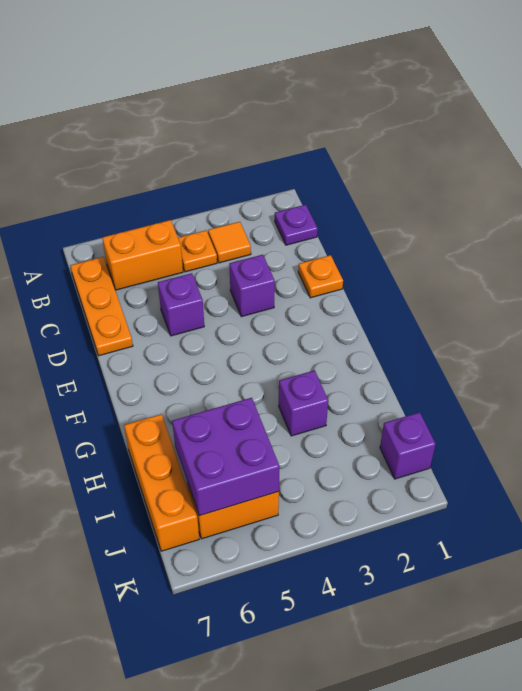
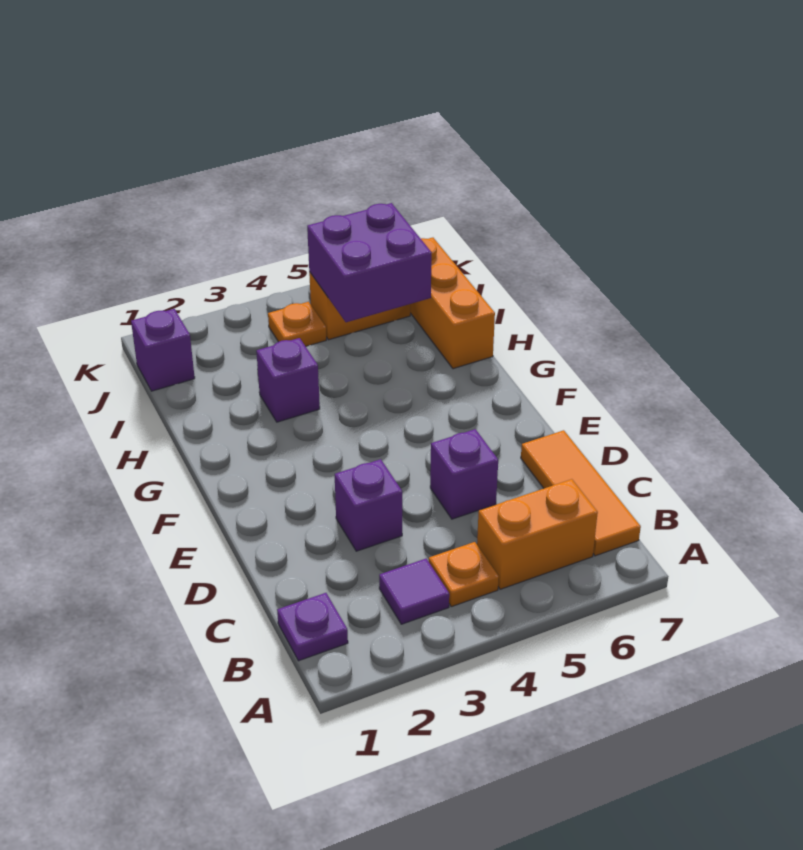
orange tile B3 level 1 -> purple tile B3 level 1
orange plate B7:D7 level 1 -> orange tile B7:D7 level 1
orange plate D1 level 1 -> orange plate J4 level 1

